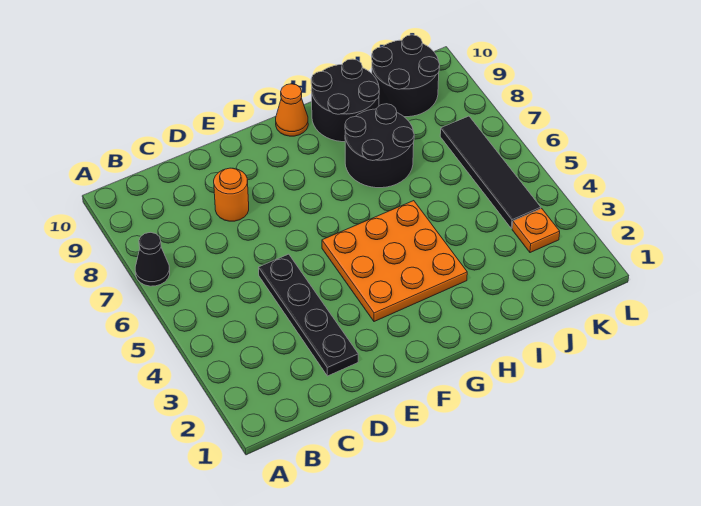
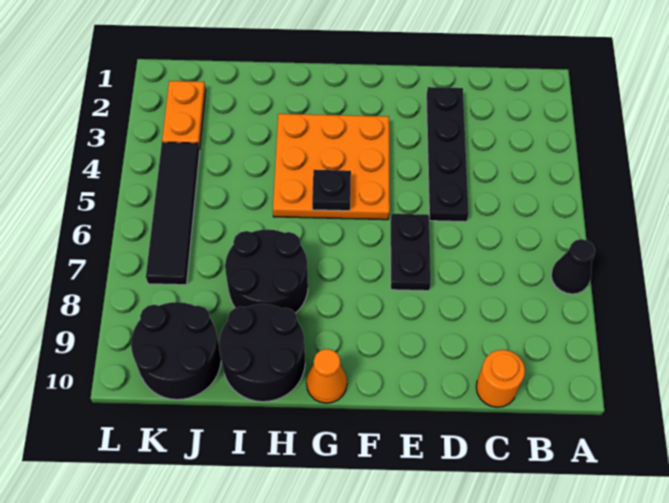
orange round brick D8 level 1 -> orange round brick C10 level 1
none -> black plate E6:E7 level 1
none -> black plate G5 level 2
orange plate K3 level 1 -> orange plate K2:K3 level 1

